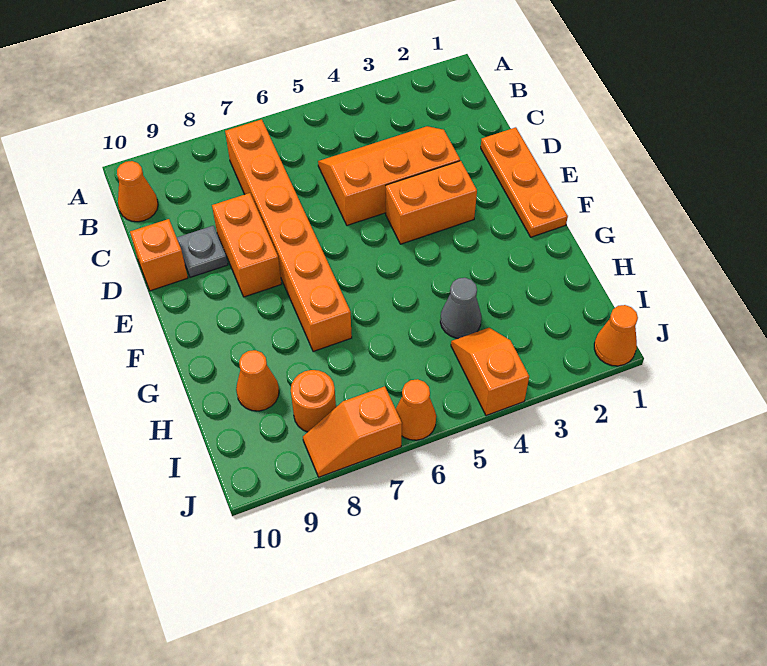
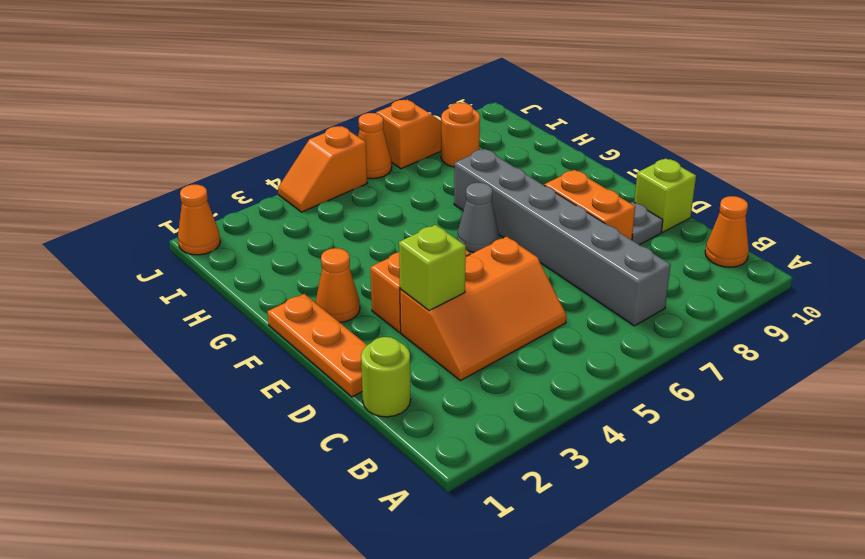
orange brick B7:G7 level 1 -> grey brick B7:G7 level 1
none -> lime round brick C1 level 1
none -> lime brick D3 level 2
orange brick D10 level 1 -> lime brick D10 level 1
grey cone H4 level 1 -> grey cone F6 level 1
orange cone H9 level 1 -> orange cone F2 level 1
orange slope I4:J4 level 1 top J -> orange slope J4:J5 level 1 top 5

